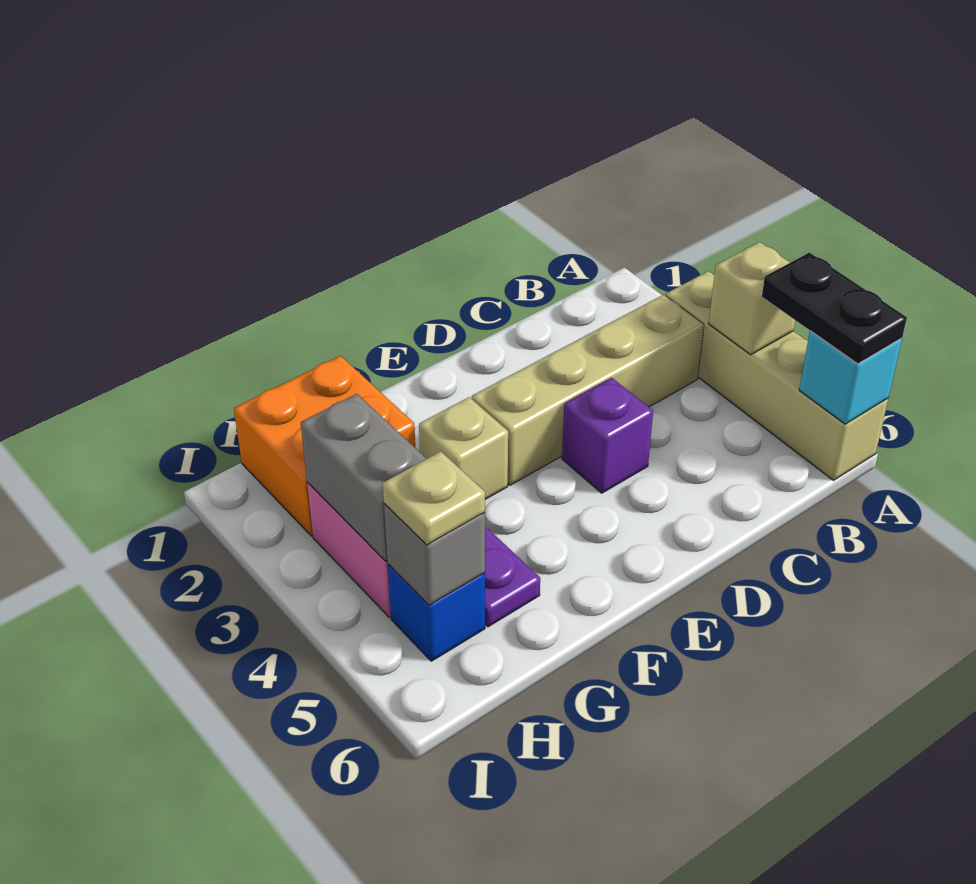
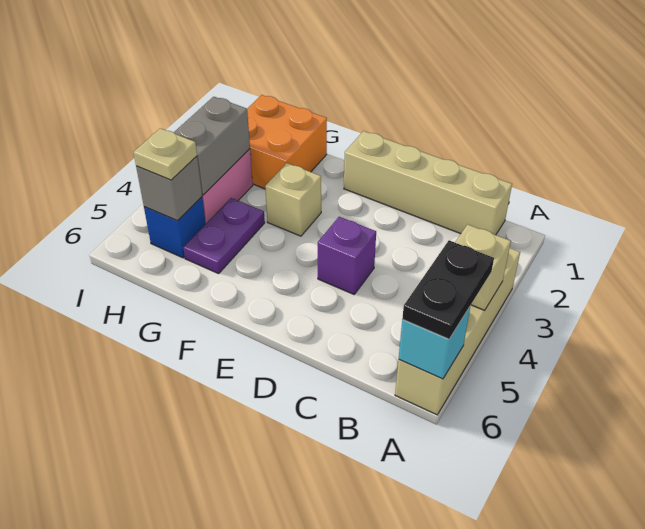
tan brick B3:E3 level 1 -> tan brick B1:E1 level 1

